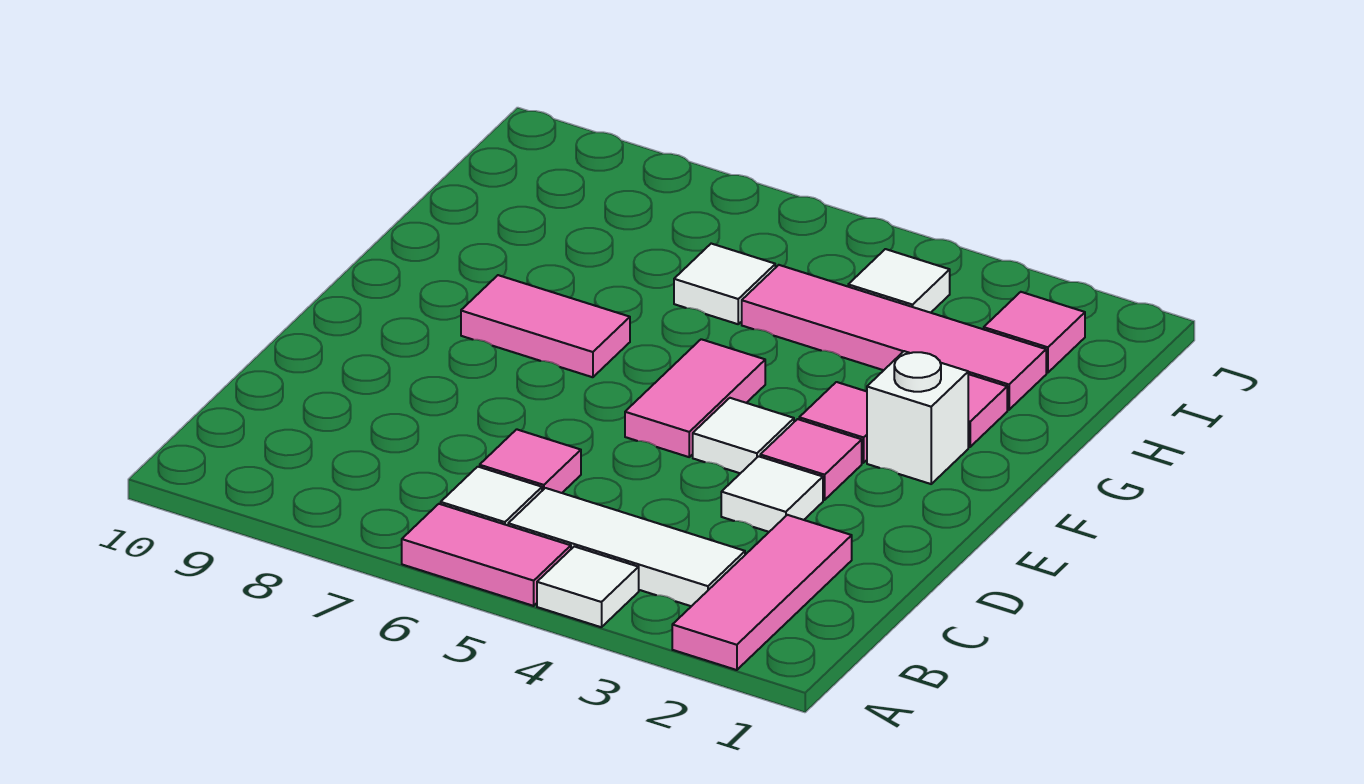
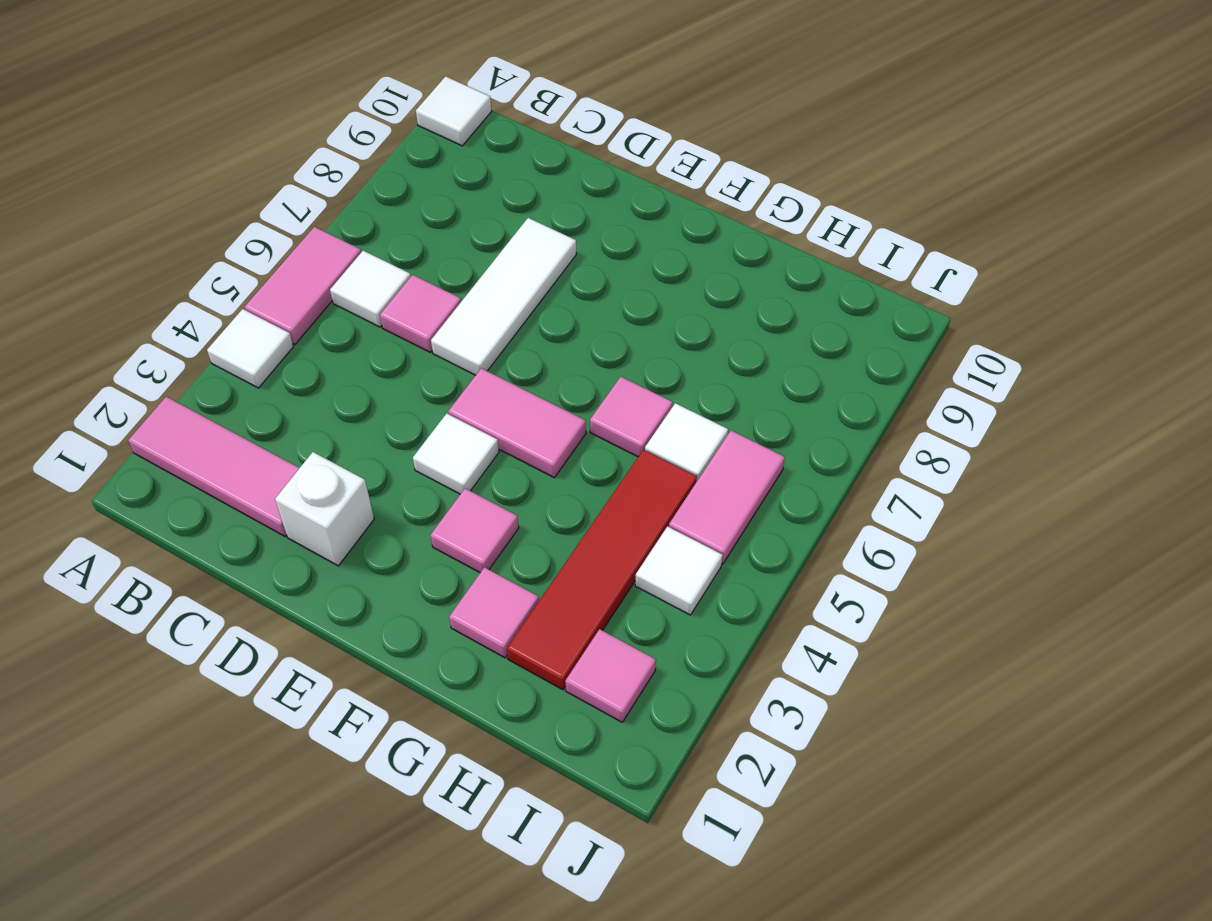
white tile B3:B5 level 1 -> white tile D6:D8 level 1
white tile D3 level 1 -> white tile A10 level 1
pink tile E3 level 1 -> pink tile G6 level 1
white brick F2 level 1 -> white brick D2 level 1
pink tile F7:F8 level 1 -> pink tile I5:I6 level 1
pink tile H2:H5 level 1 -> red tile H2:H5 level 1

